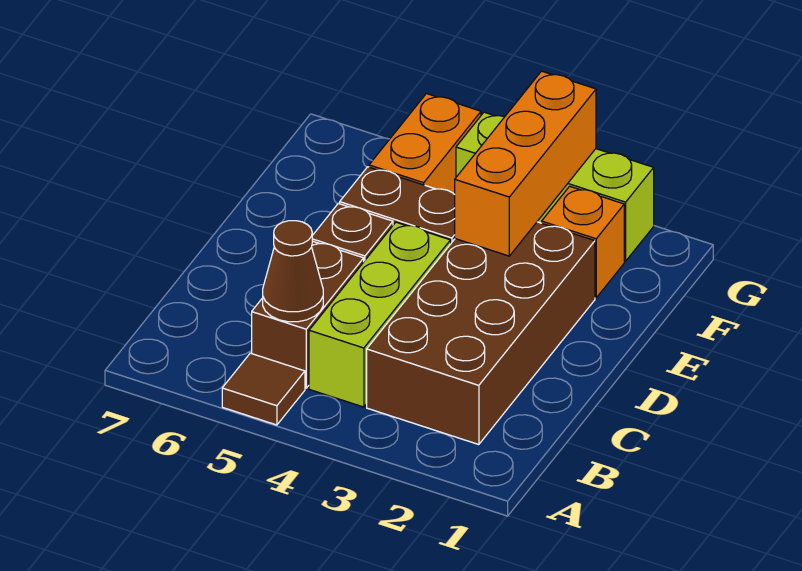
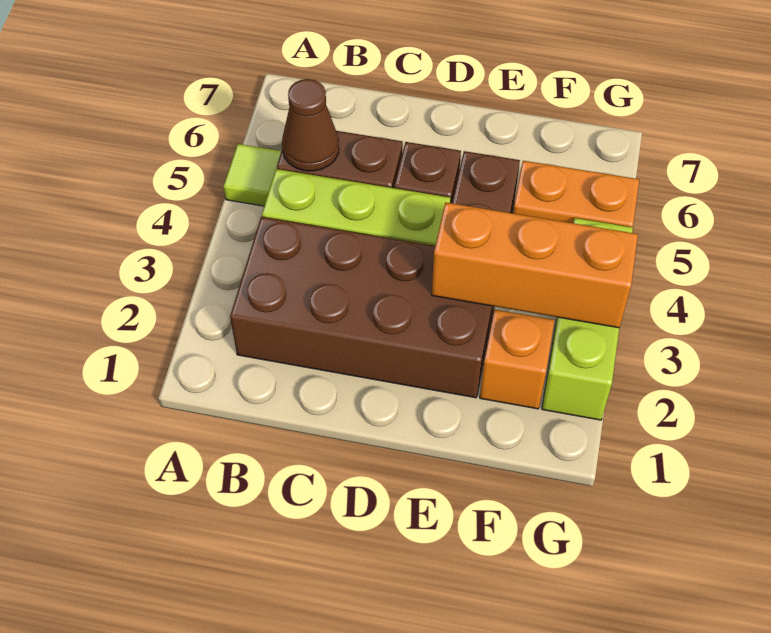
brown tile A5 level 1 -> lime tile A5 level 1

